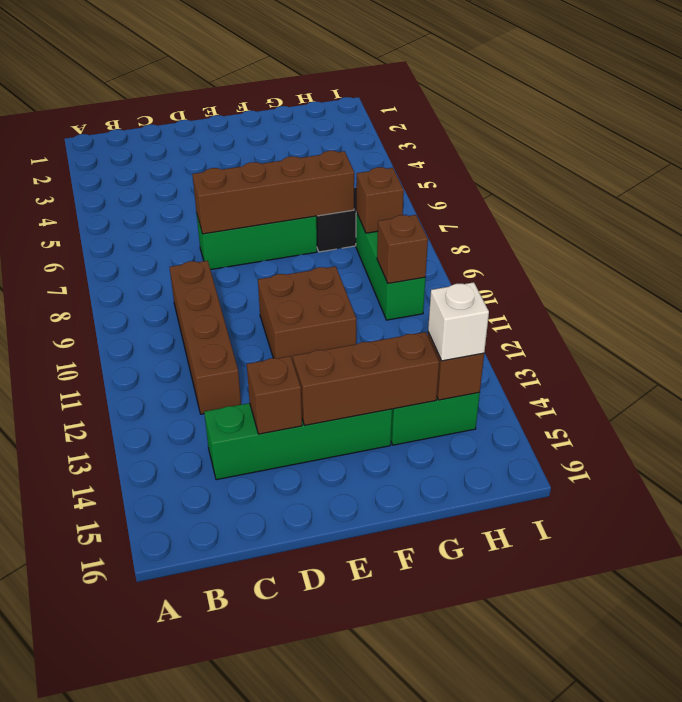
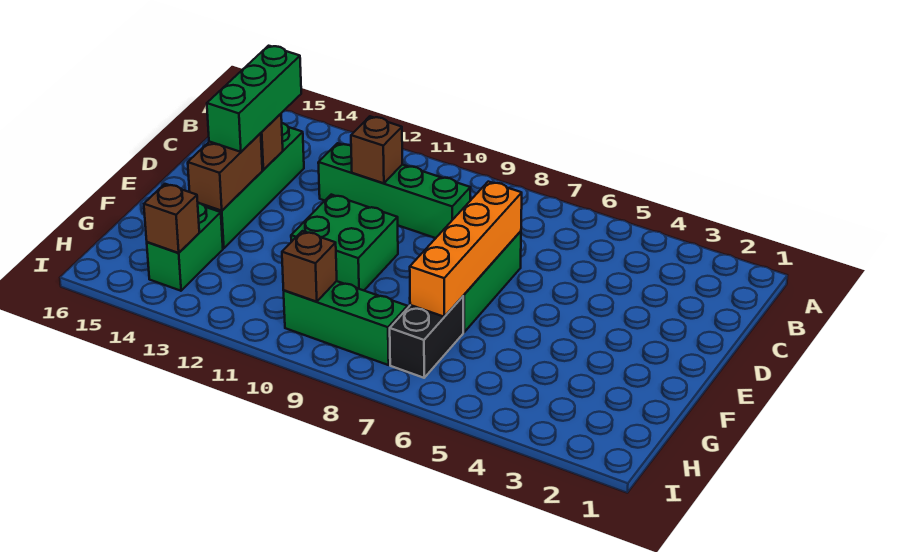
brown brick C9:C12 level 1 -> green brick C9:C12 level 1
none -> green brick C14:E14 level 3
brown brick D7:G7 level 2 -> orange brick D7:G7 level 2
brown brick E10:F11 level 1 -> green brick E10:F11 level 1
brown brick E14:G14 level 2 -> brown brick E14:F14 level 2
brown brick H8 level 2 -> brown brick C11 level 2
white brick H14 level 3 -> none

